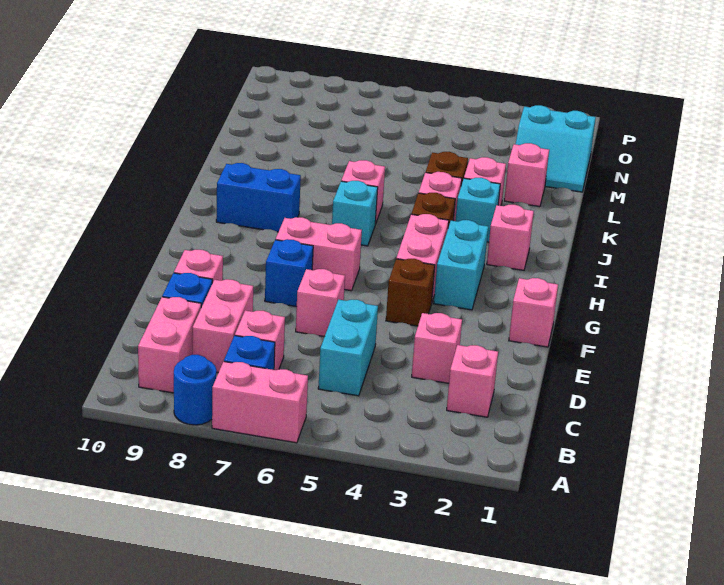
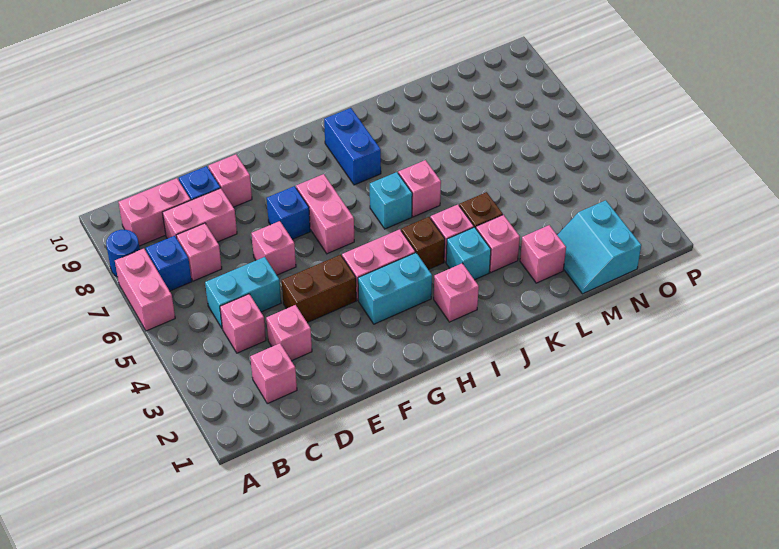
pink brick F1 level 1 -> pink brick C4 level 1
brown brick F4 level 1 -> brown brick E4:F4 level 1

